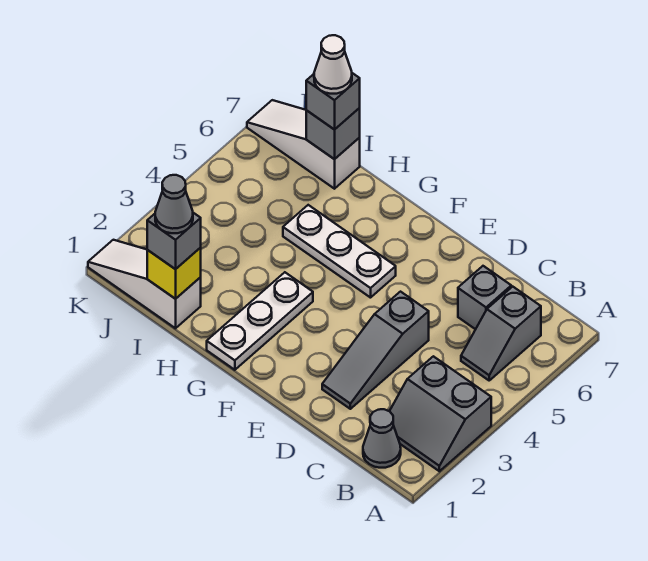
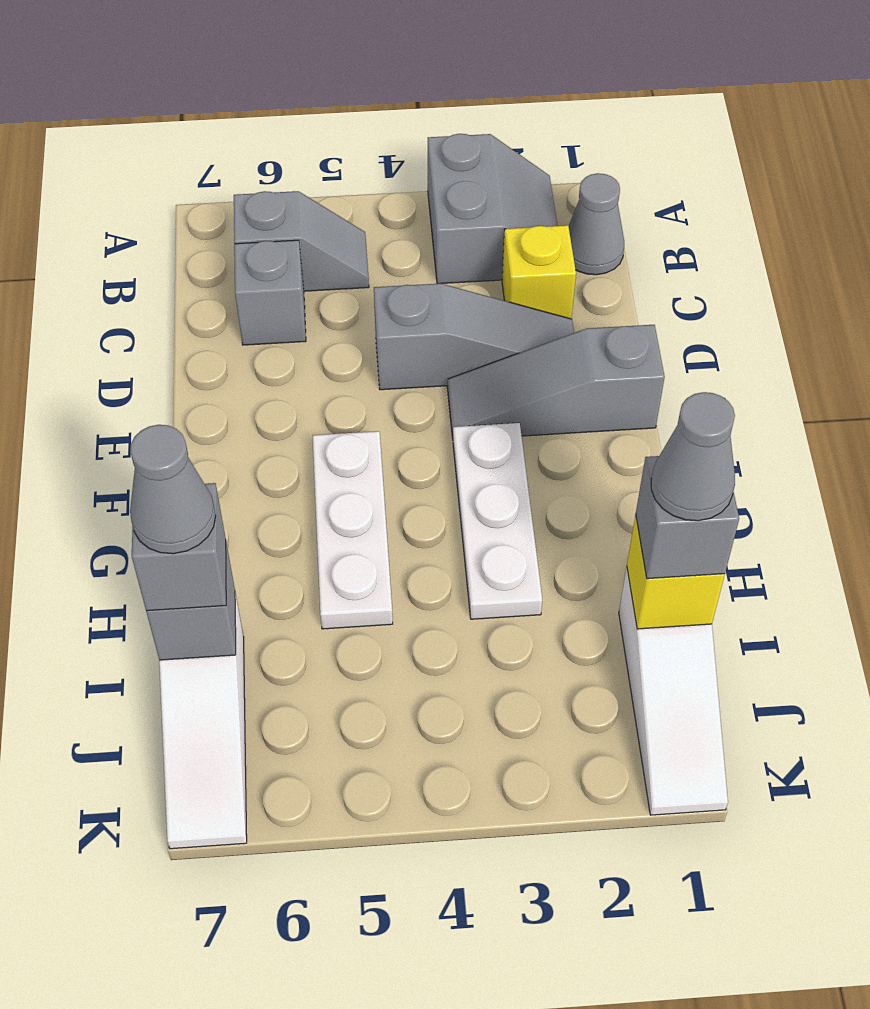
none -> yellow brick C2 level 1
none -> grey slope E1:E3 level 1 top 1
white plate G1:G3 level 1 -> white plate F3:H3 level 1
white cone I7 level 4 -> grey cone I7 level 4

